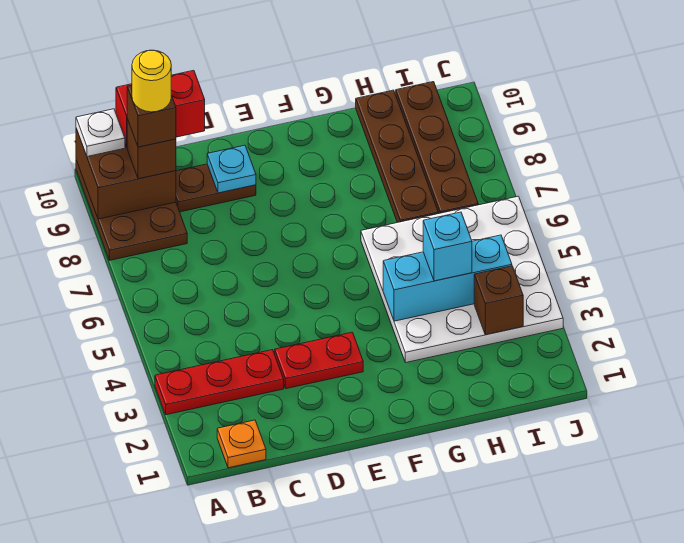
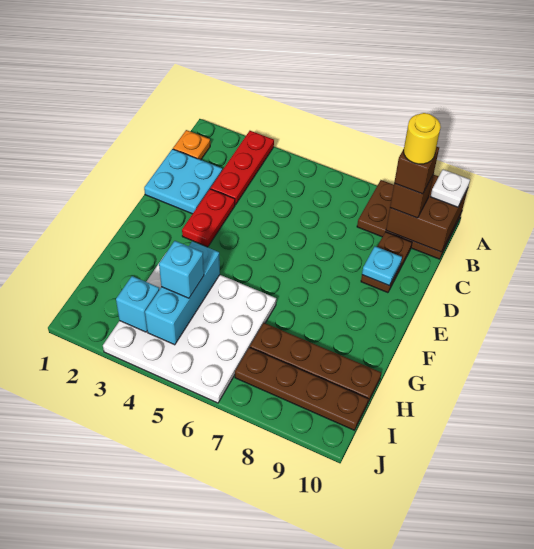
red brick B10:C10 level 3 -> none
none -> cyan plate C1:D2 level 1
brown brick I3 level 2 -> cyan brick I3 level 2

